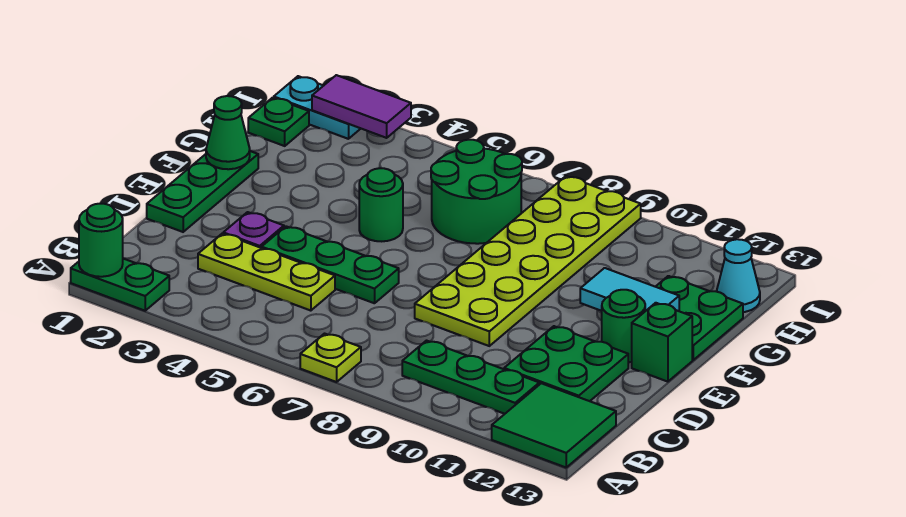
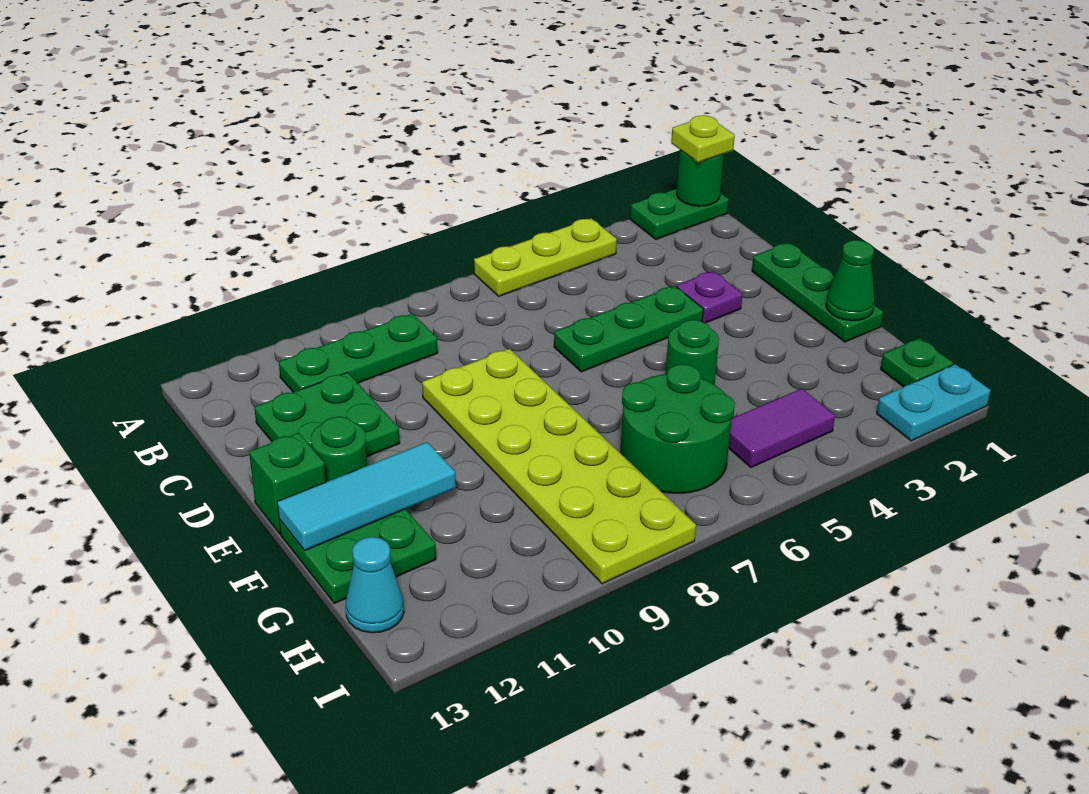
lime plate A7 level 1 -> lime plate A1 level 3
green tile A12:B13 level 1 -> none
lime plate C3:C5 level 1 -> lime plate A4:A6 level 1
cyan tile F11:F12 level 2 -> cyan tile F11:F13 level 2
purple tile I2:I3 level 2 -> purple tile H4:H5 level 1

